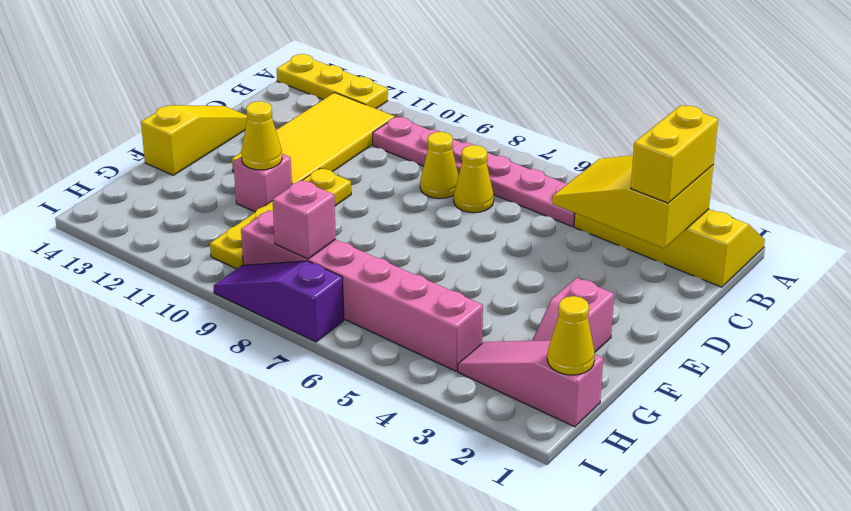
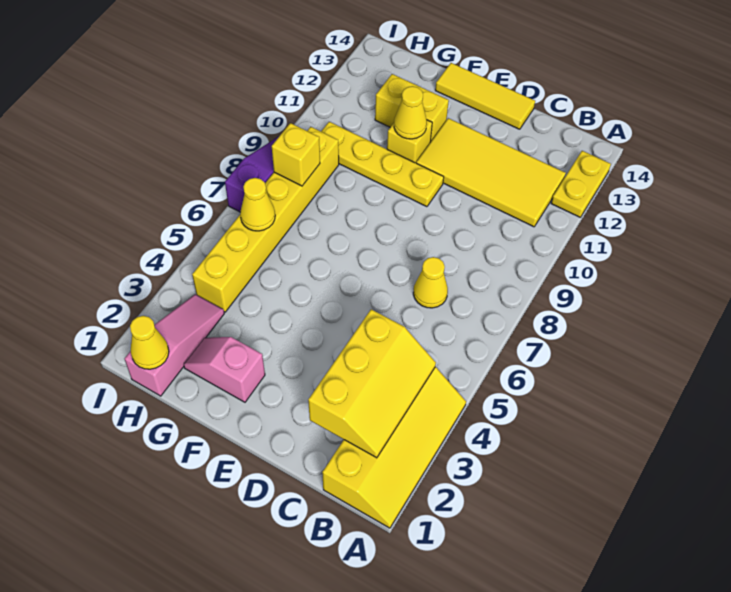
yellow plate A12:A14 level 1 -> yellow plate A12:A13 level 1
yellow slope B2:C4 level 2 top 2 -> yellow slope B2:C4 level 2 top C
yellow brick B2:C2 level 3 -> yellow brick F12:G12 level 1
pink plate B5:B10 level 1 -> none
yellow cone C8 level 1 -> yellow cone H6 level 2
yellow slope D14:F14 level 1 top F -> yellow tile D14:F14 level 1
pink brick F11 level 1 -> yellow brick F11 level 1
pink brick H4:H9 level 1 -> yellow brick H4:H9 level 1
pink brick H8 level 2 -> yellow brick H8 level 2

